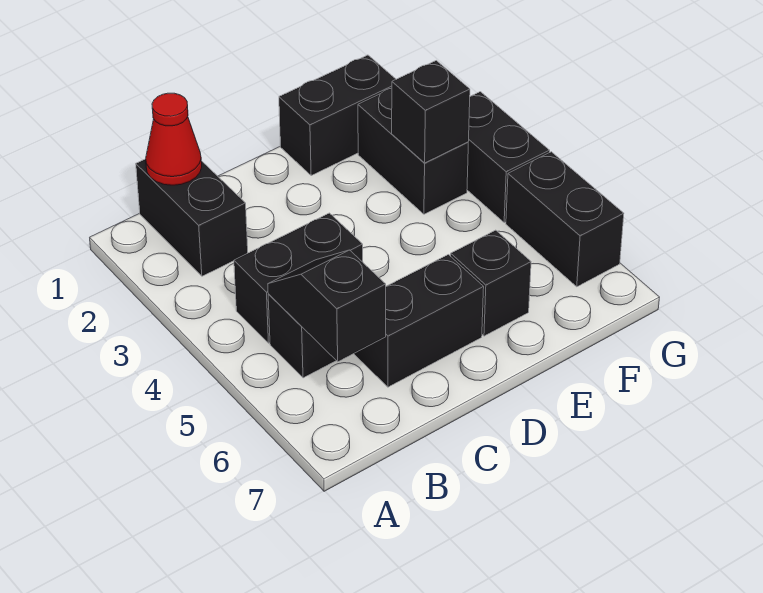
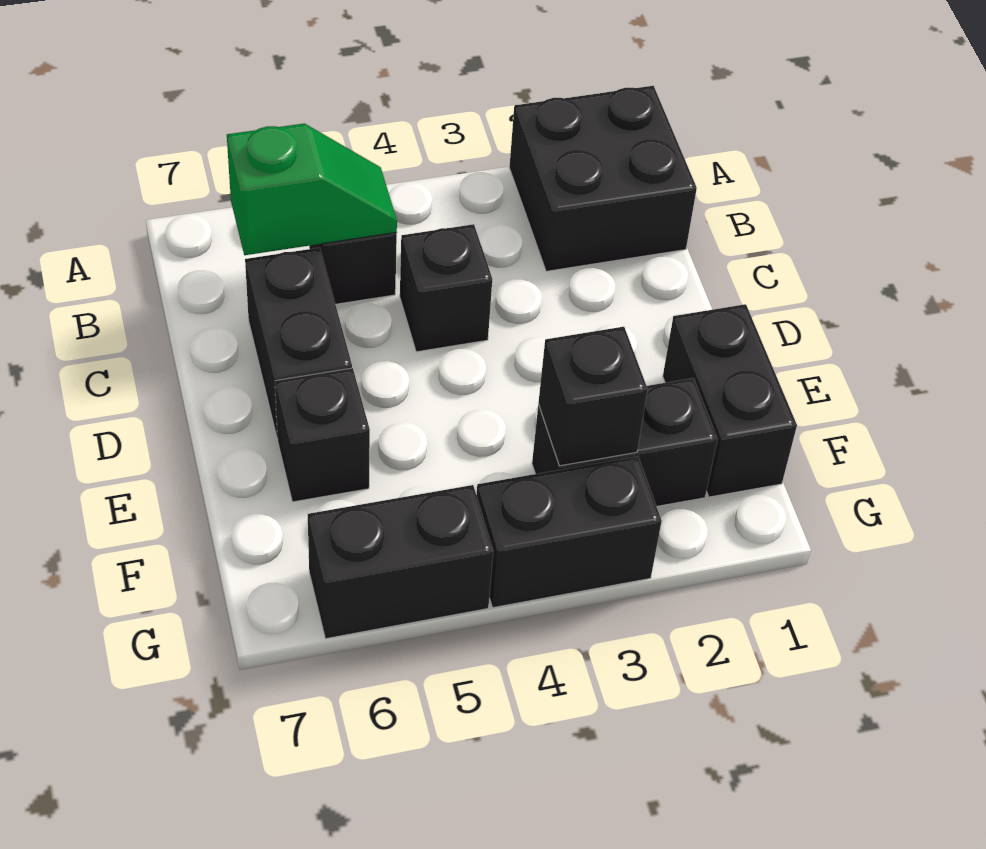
black brick B1:B2 level 1 -> black brick A1:B2 level 1
red cone B1 level 2 -> none
black brick B4:C4 level 1 -> black brick C4 level 1
black slope B5:B6 level 2 top 6 -> green slope B5:B6 level 2 top 6

